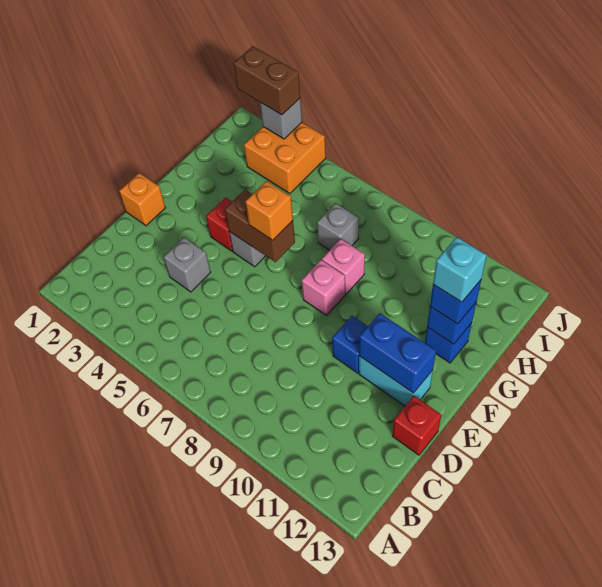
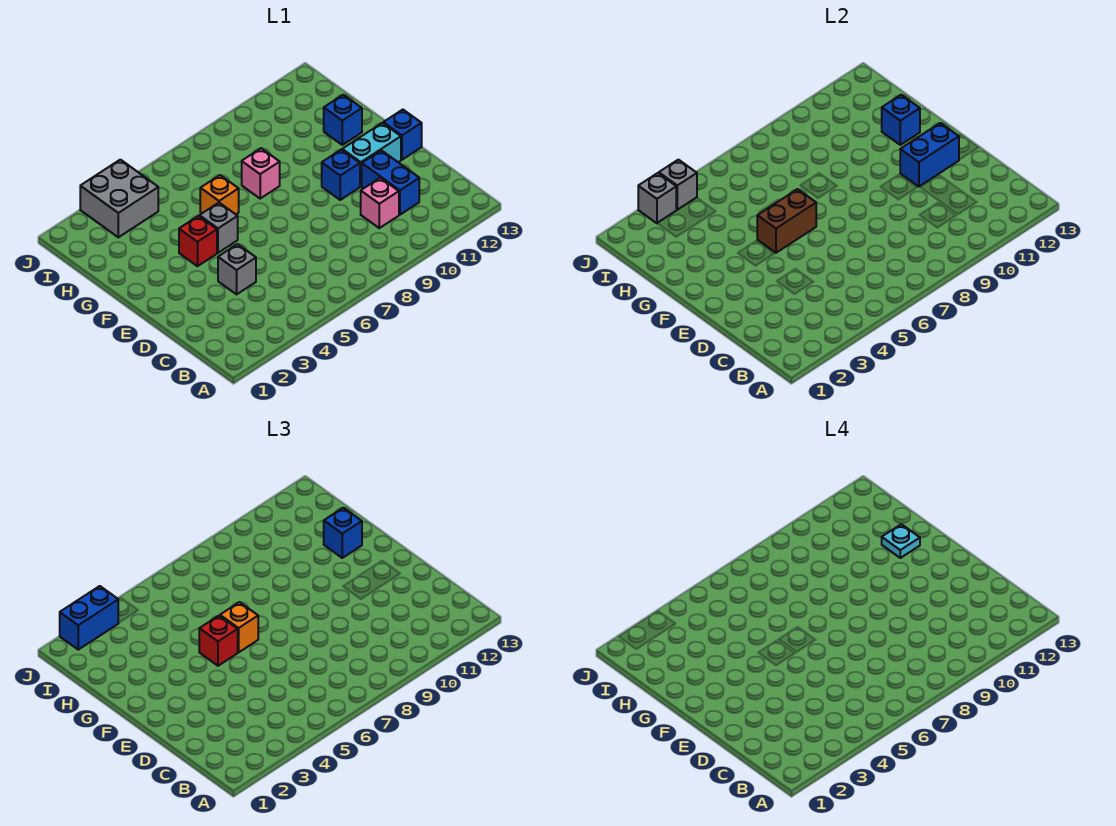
none -> blue brick C11:D11 level 1
red brick D13 level 1 -> red brick F5 level 3
orange brick E1 level 1 -> orange brick G6 level 1
none -> blue brick E13 level 1
pink brick F8 level 1 -> pink brick C10 level 1
cyan brick G12 level 4 -> cyan plate G12 level 4
grey brick H7 level 1 -> grey brick J4 level 2
orange brick I3:J4 level 1 -> grey brick I3:J4 level 1
brown brick J2:J3 level 3 -> blue brick J2:J3 level 3

